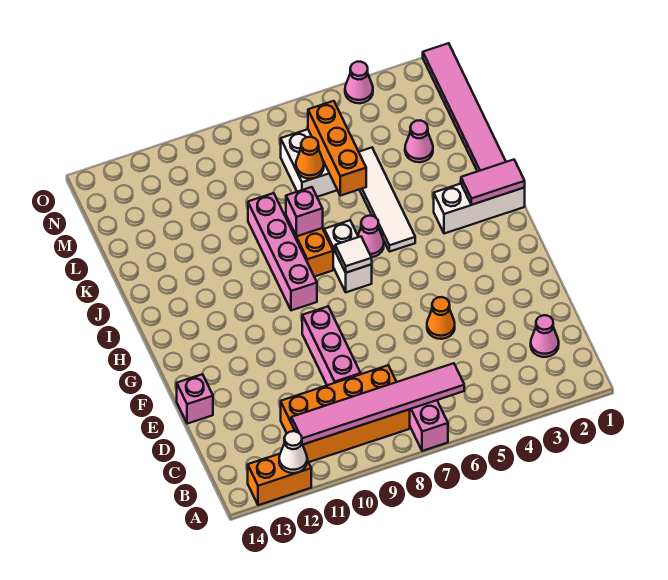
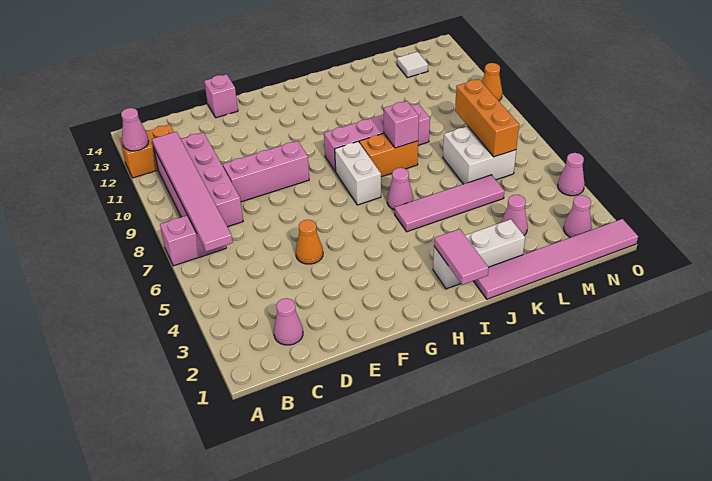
orange brick A12:A13 level 1 -> orange brick A12:B12 level 1
white cone A12 level 2 -> pink cone A12 level 2
orange brick B8:C11 level 1 -> pink brick B8:C11 level 1
white brick H7:I7 level 1 -> white brick H7:H8 level 1
white tile H7 level 2 -> white tile M13 level 1
white brick I1:I3 level 1 -> white brick I2:K2 level 1
white tile I5:L5 level 1 -> pink tile I5:L5 level 1
orange brick K6:M6 level 2 -> orange brick M6:M8 level 2
orange cone L7 level 2 -> orange cone O10 level 1
none -> pink cone N2 level 1

